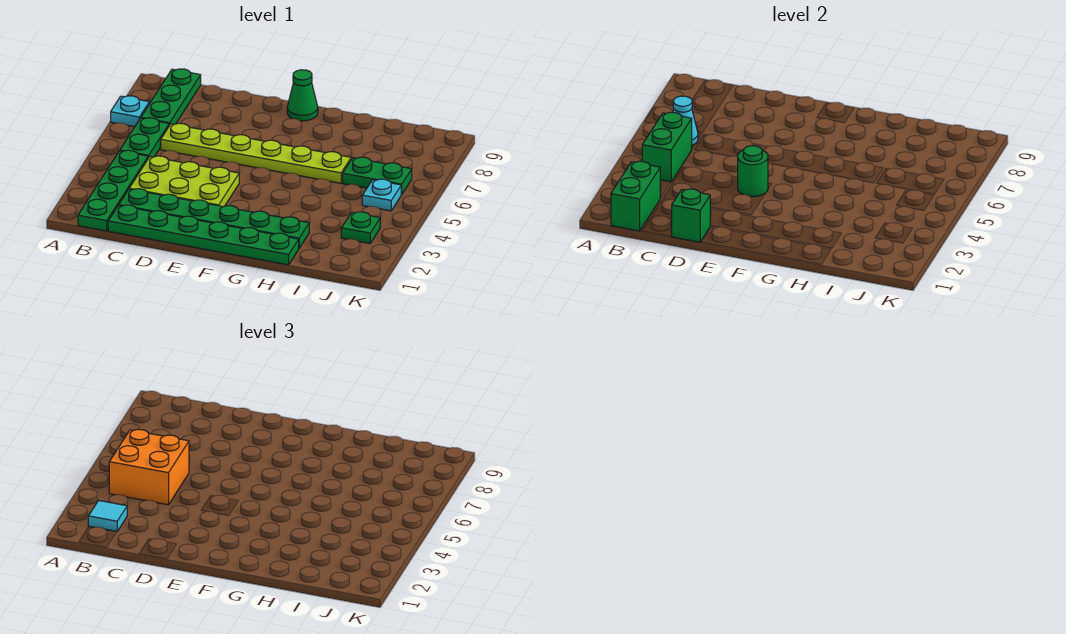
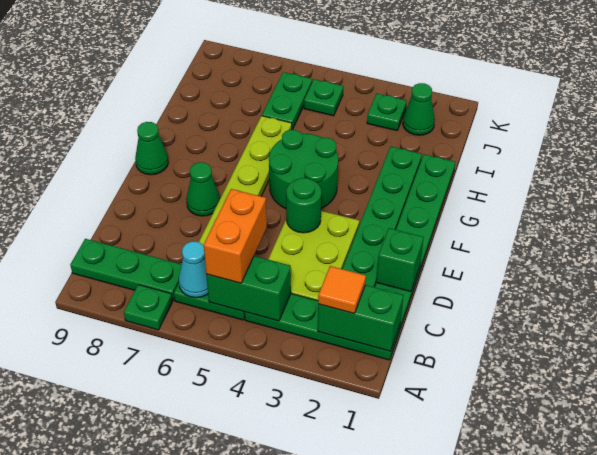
cyan plate A7 level 1 -> green plate A7 level 1
cyan tile B2 level 3 -> orange tile B2 level 3
orange brick B4:C5 level 3 -> orange brick B5:C5 level 3
none -> green cone E7 level 1
none -> green round brick F4:G5 level 1
none -> green cone J2 level 1
cyan plate J5 level 1 -> green plate J5 level 1

